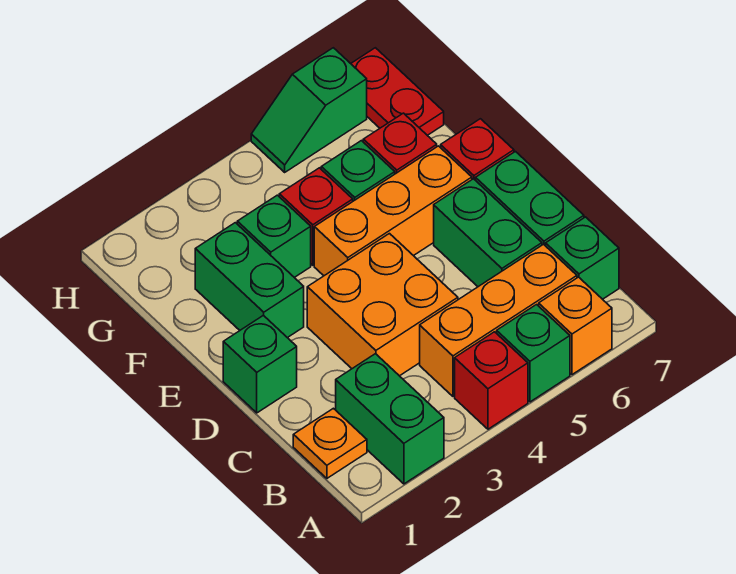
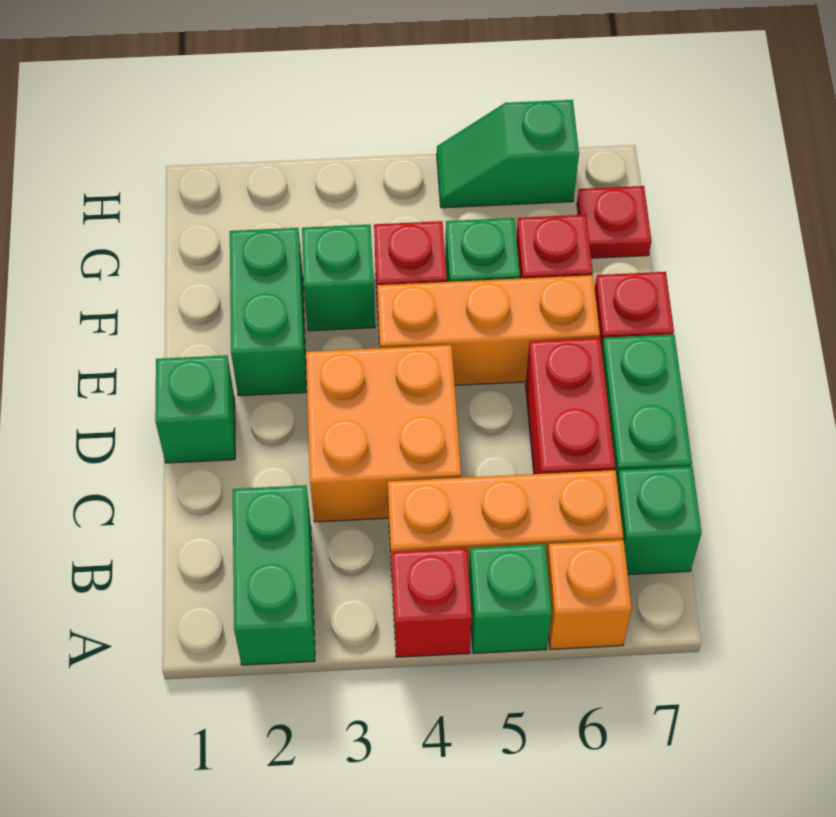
orange plate B1 level 1 -> none
green brick C6:D6 level 1 -> red brick C6:D6 level 1
red plate G7:H7 level 1 -> red plate G7 level 1

